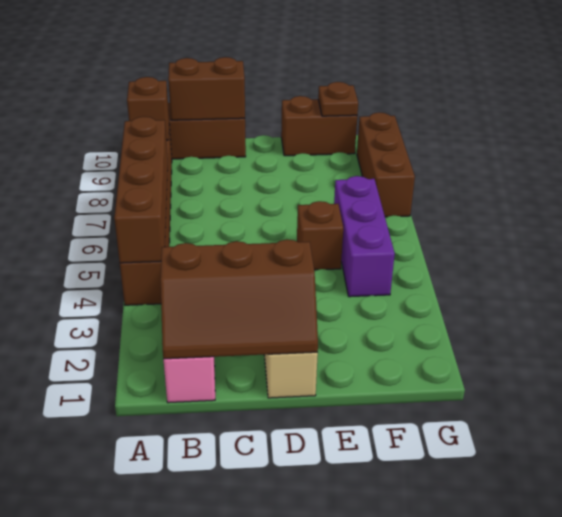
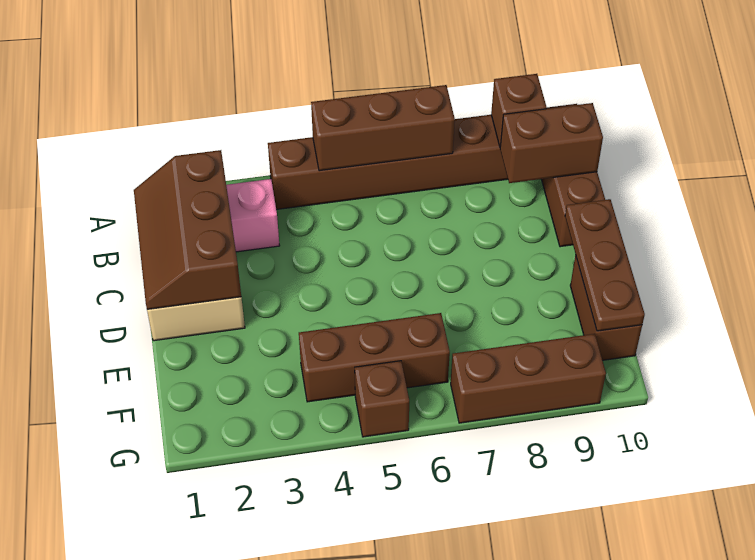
brown brick A4:A7 level 2 -> brown brick A5:A7 level 2
brown brick B10:C10 level 2 -> brown brick B9:B10 level 2
brown brick E5 level 1 -> brown brick G5 level 1
purple brick F4:F6 level 1 -> brown brick F4:F6 level 1
brown plate F10 level 2 -> brown plate D10:F10 level 2

